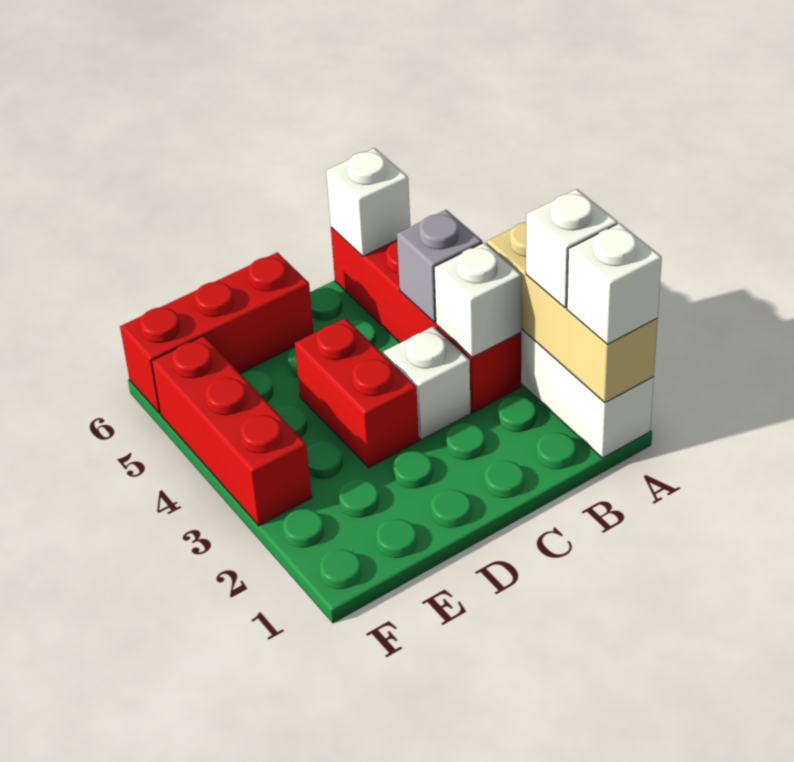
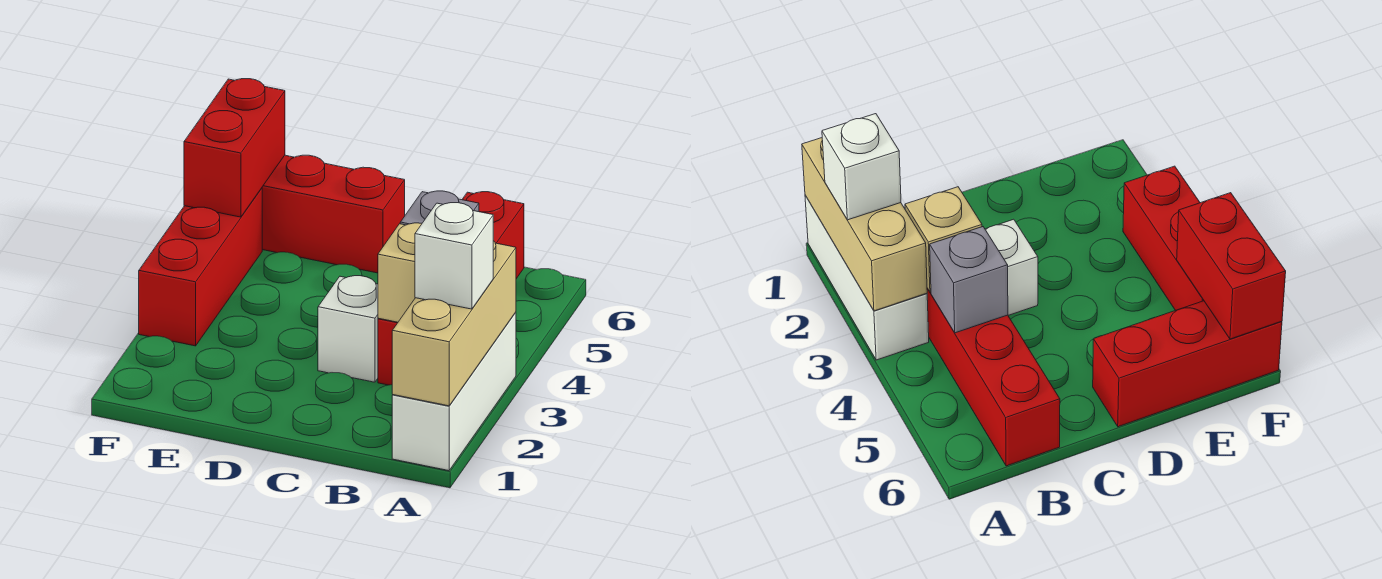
white brick A1 level 3 -> none
white brick B3 level 2 -> tan brick B3 level 2
white brick B6 level 2 -> none
red brick D3:D4 level 1 -> red brick F5:F6 level 2

